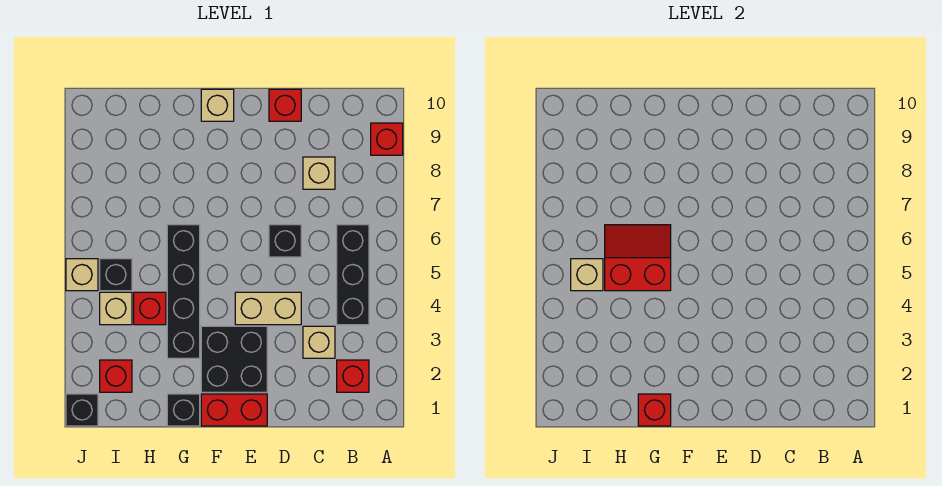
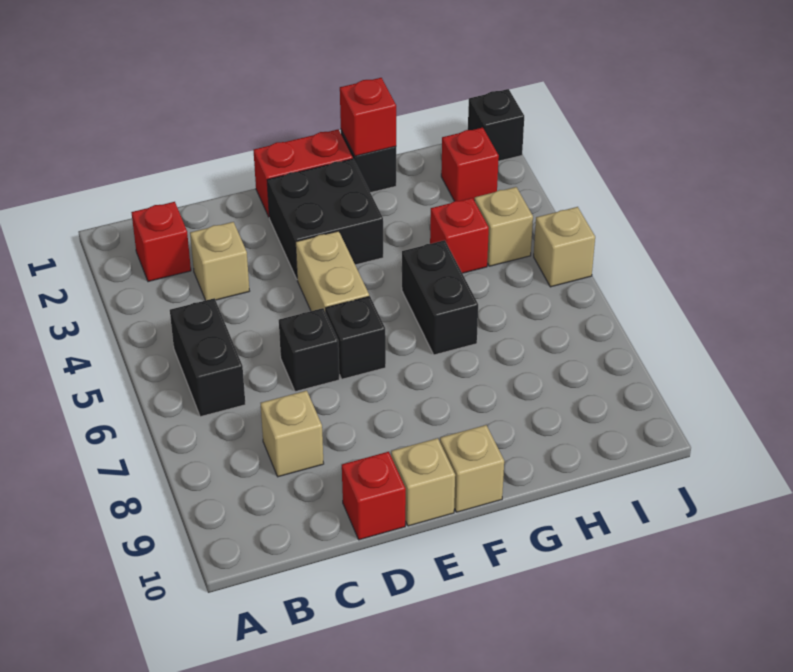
red brick A9 level 1 -> none
black brick B4:B6 level 1 -> black brick B5:B6 level 1
tan brick D4:E4 level 1 -> tan brick E4:E5 level 1
black brick G3:G6 level 1 -> black brick G5:G6 level 1
red slope G5:H6 level 2 top 5 -> none
black brick I5 level 1 -> black brick E6 level 1
tan brick I5 level 2 -> tan brick E10 level 1

